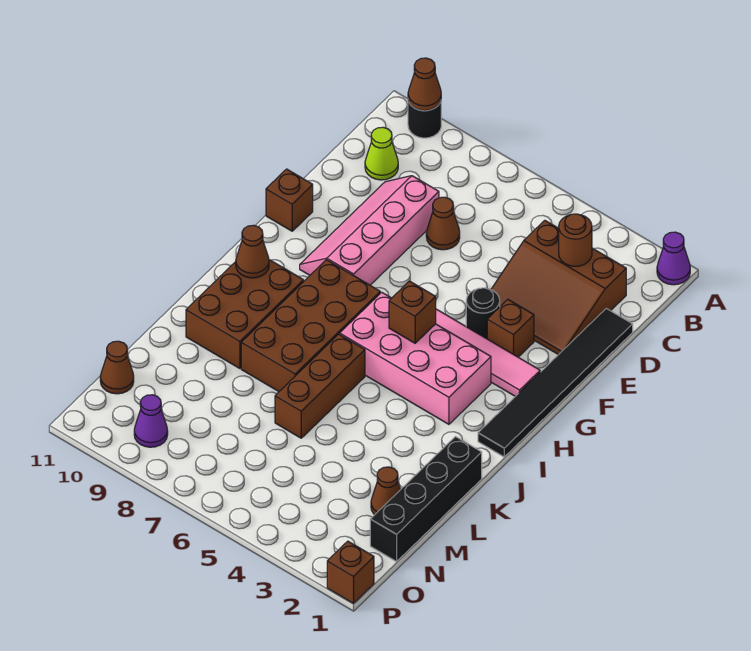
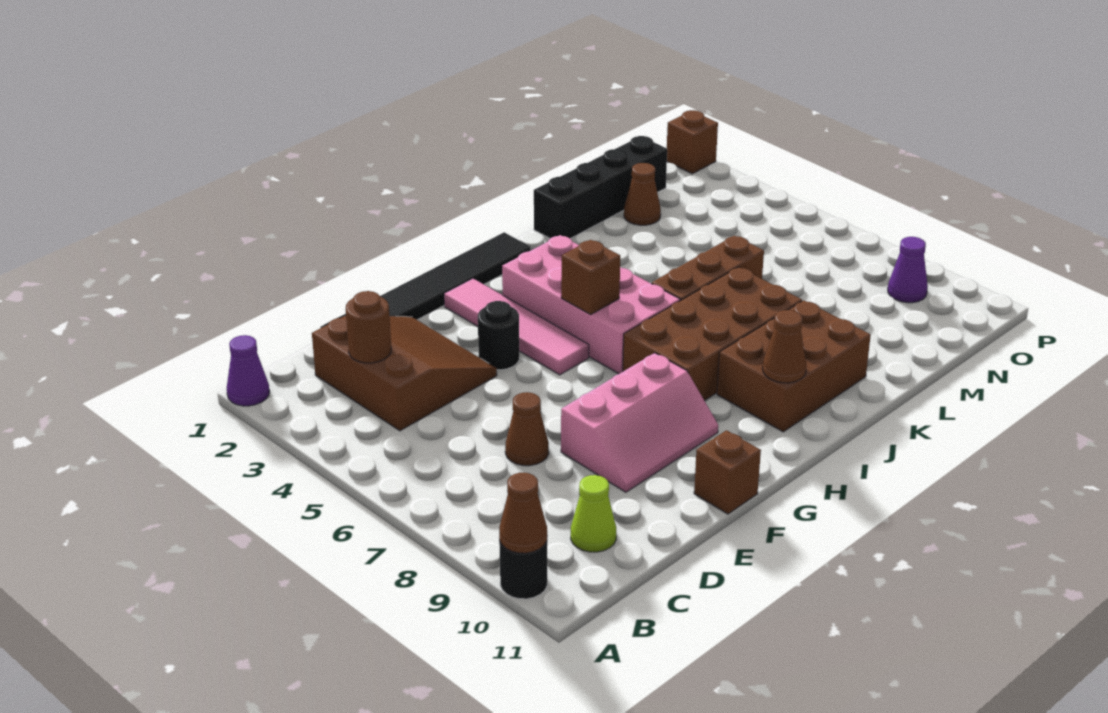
pink slope D8:G9 level 1 top 8 -> pink slope E8:G9 level 1 top 8
brown brick F3 level 1 -> none
brown cone N11 level 1 -> none

